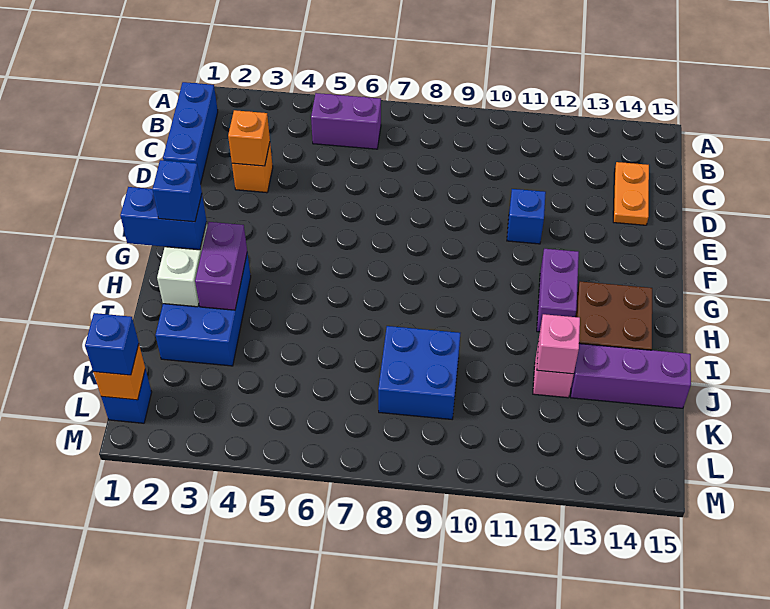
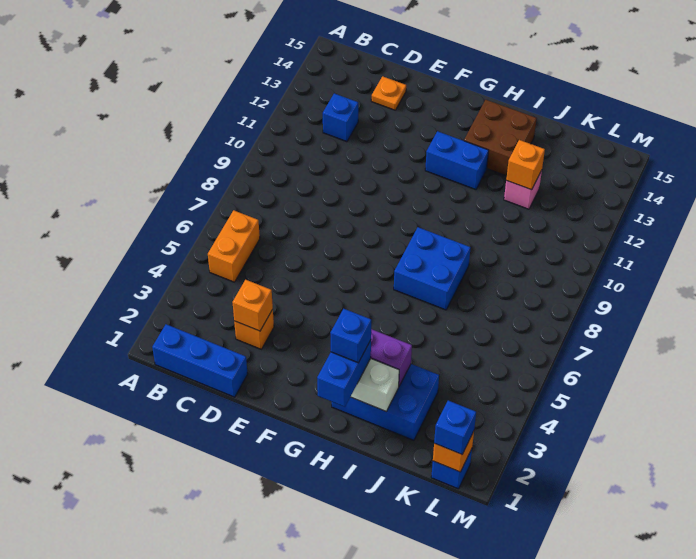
purple brick B5:B6 level 1 -> orange brick B5:B6 level 1
orange plate C14:D14 level 1 -> orange plate D14 level 1
blue brick E11 level 1 -> blue brick C12 level 1
purple brick G12:H12 level 1 -> blue brick G12:H12 level 1
blue brick J8:K9 level 1 -> blue brick H7:I8 level 1
pink brick J12 level 2 -> orange brick J12 level 2
purple brick J13:J15 level 1 -> none

